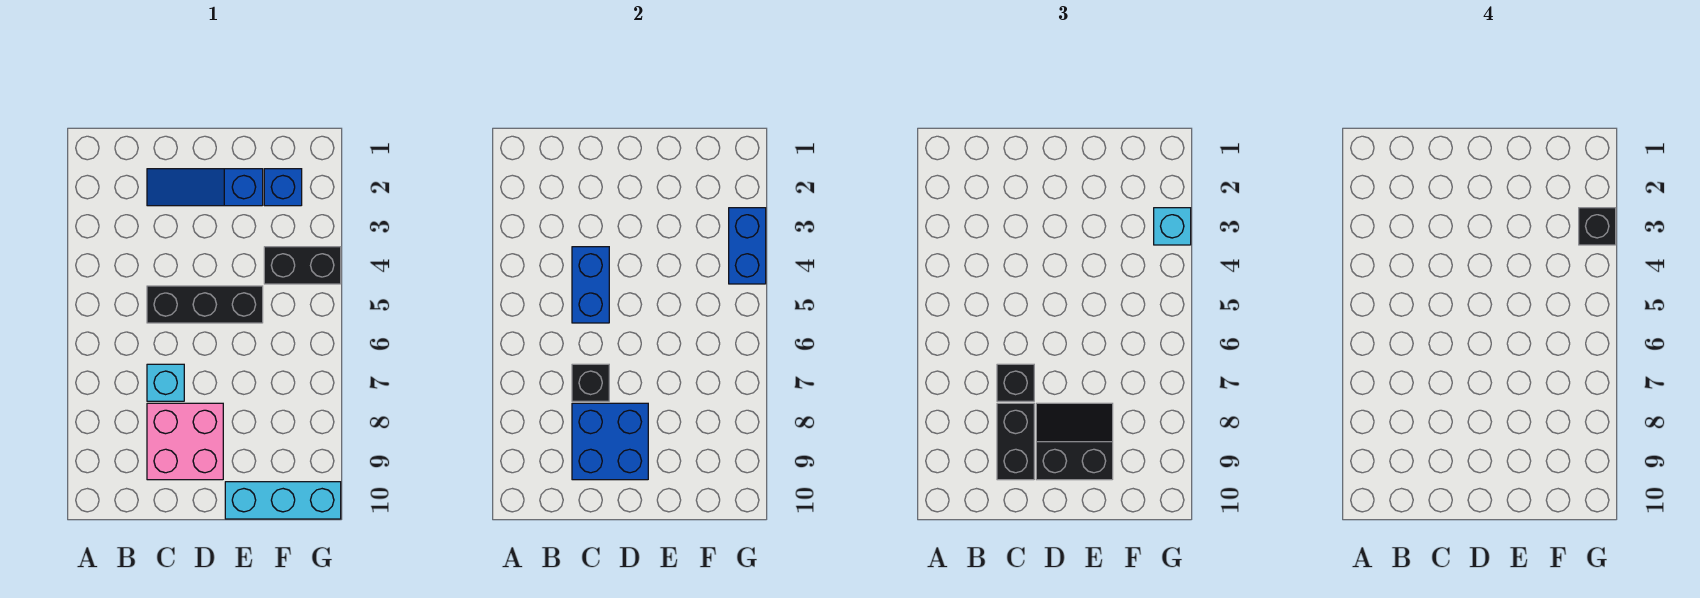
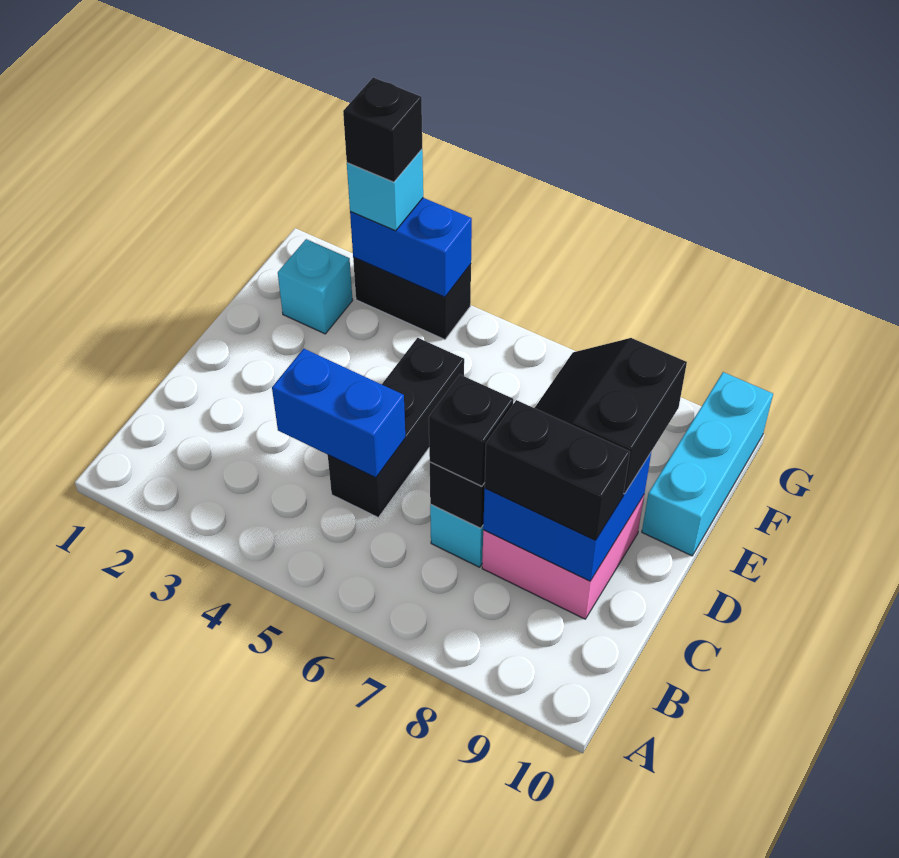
blue slope C2:E2 level 1 top E -> none
blue brick F2 level 1 -> cyan brick F2 level 1
black brick F4:G4 level 1 -> black brick G3:G4 level 1

